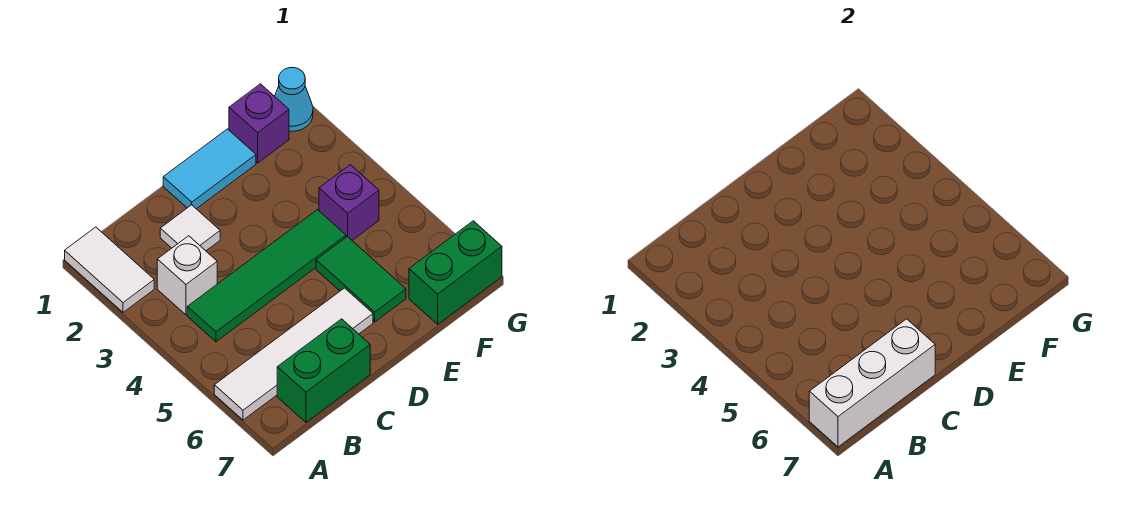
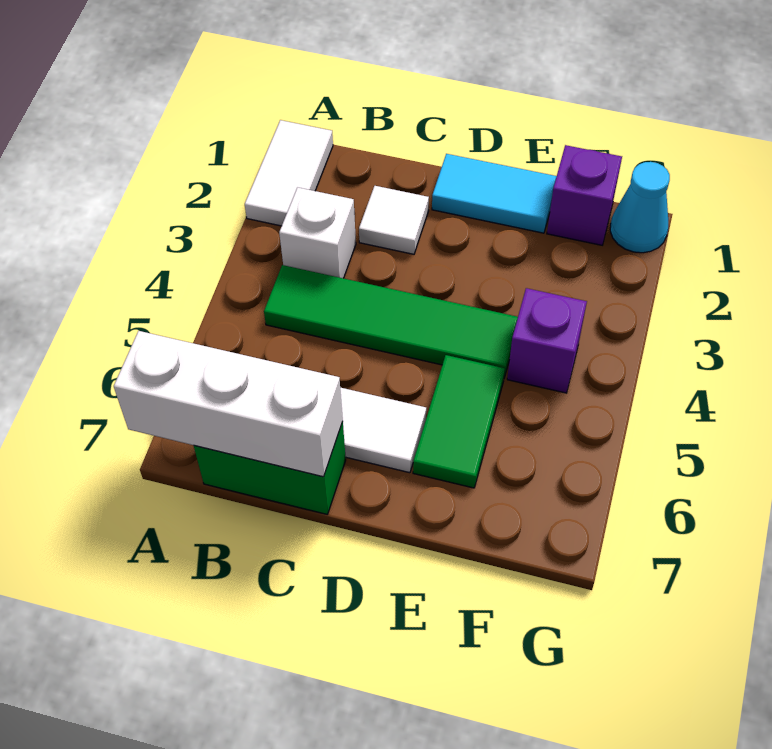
green brick F7:G7 level 1 -> none

